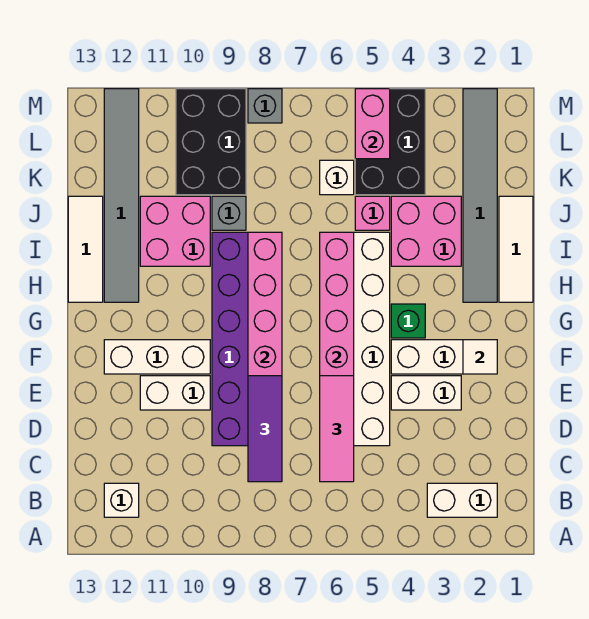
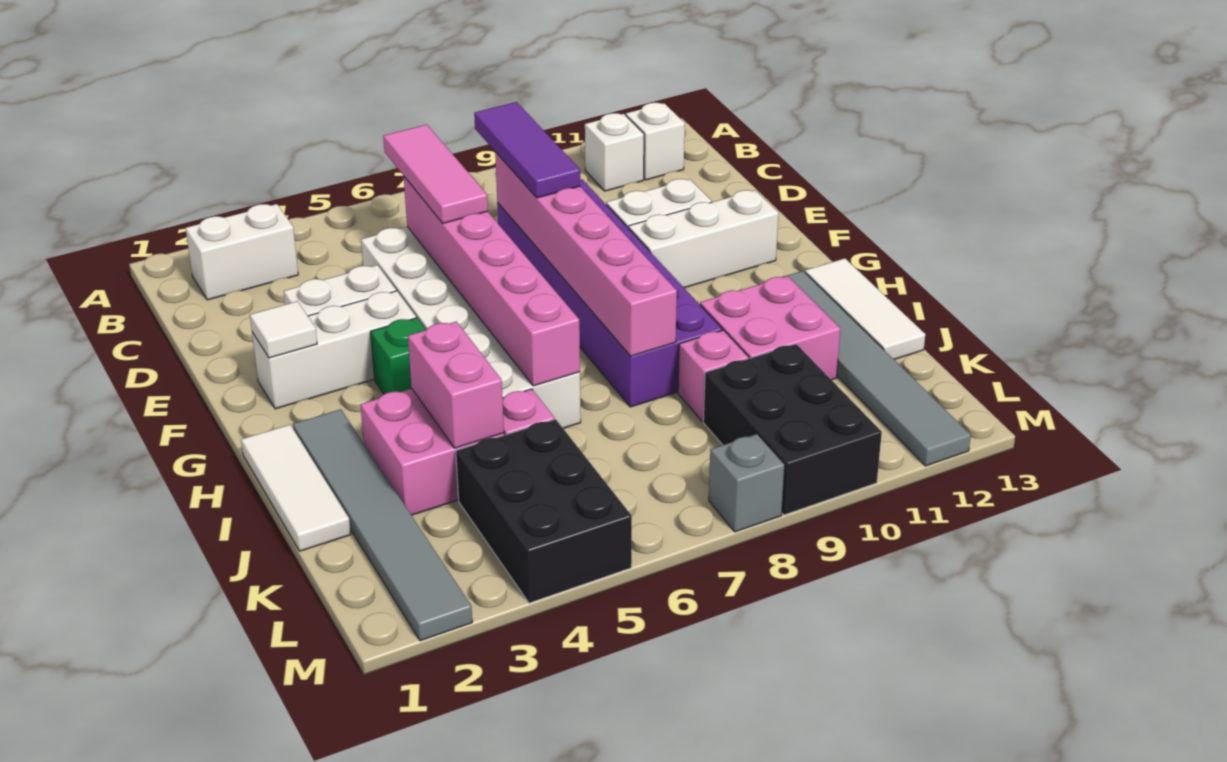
grey brick J9 level 1 -> pink brick J9 level 1
white brick K6 level 1 -> white brick B11 level 1
pink brick L5:M5 level 2 -> pink brick I4:J4 level 2

